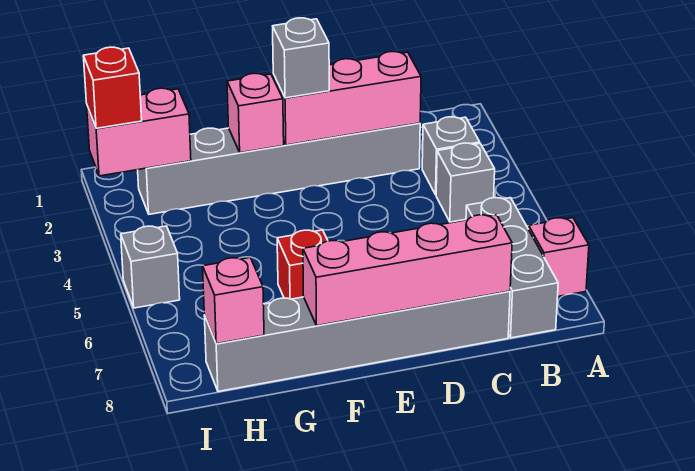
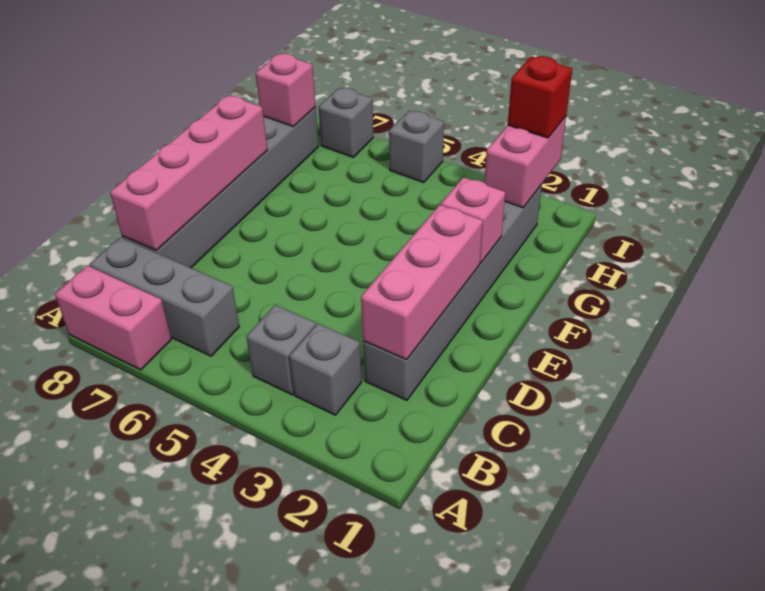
pink brick A7 level 1 -> pink brick A7:A8 level 1
grey brick E2 level 3 -> grey brick I7 level 1
red brick F6 level 1 -> none

